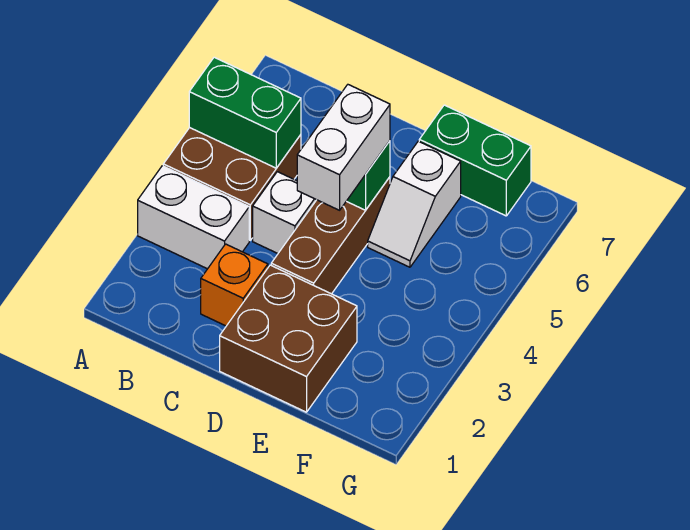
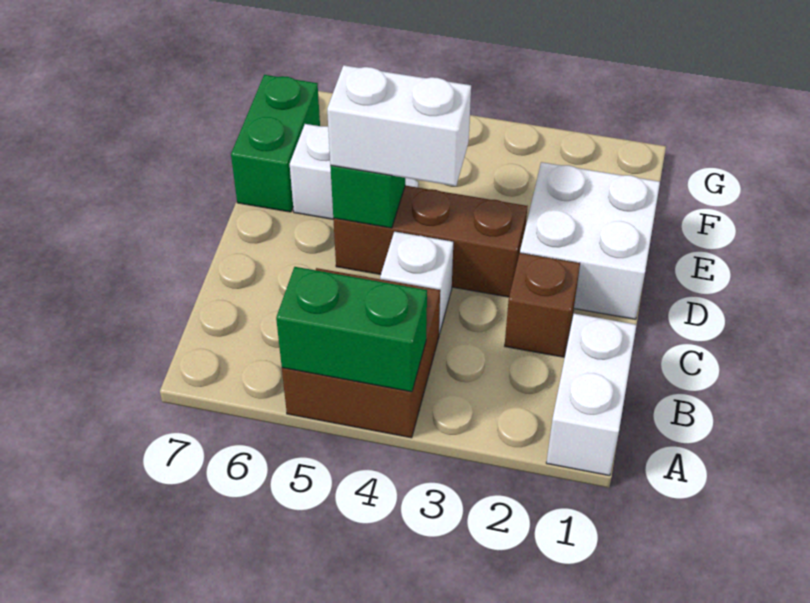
white brick A3:B3 level 1 -> white brick A1:B1 level 1
green brick A5:B5 level 2 -> green brick A4:A5 level 2
orange brick C2 level 1 -> brown brick C2 level 1
brown brick D1:E2 level 1 -> white brick D1:E2 level 1

